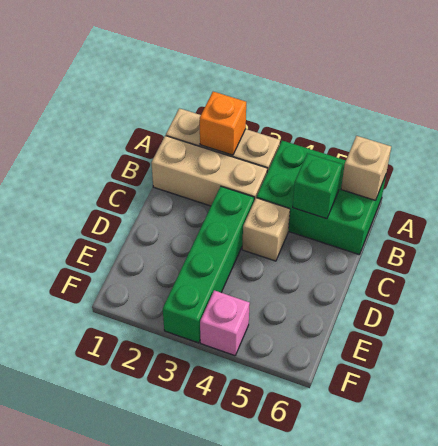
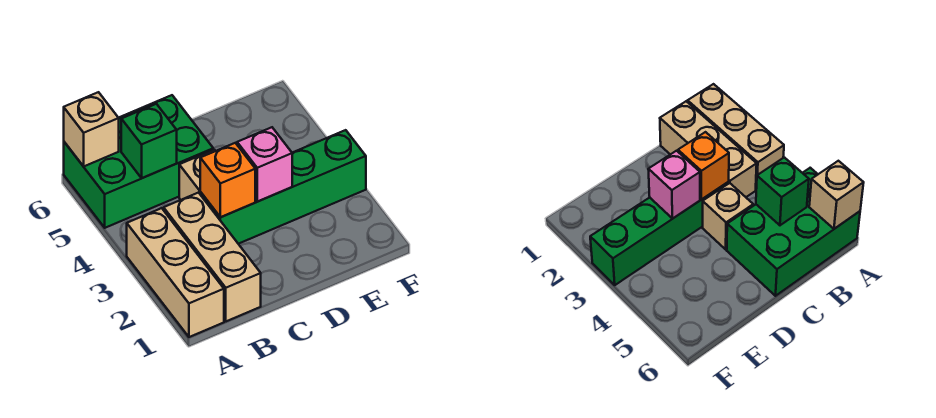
orange brick A2 level 2 -> orange brick C3 level 2
green brick A4:B6 level 1 -> green brick A5:C6 level 1
pink brick F4 level 1 -> pink brick D3 level 2

